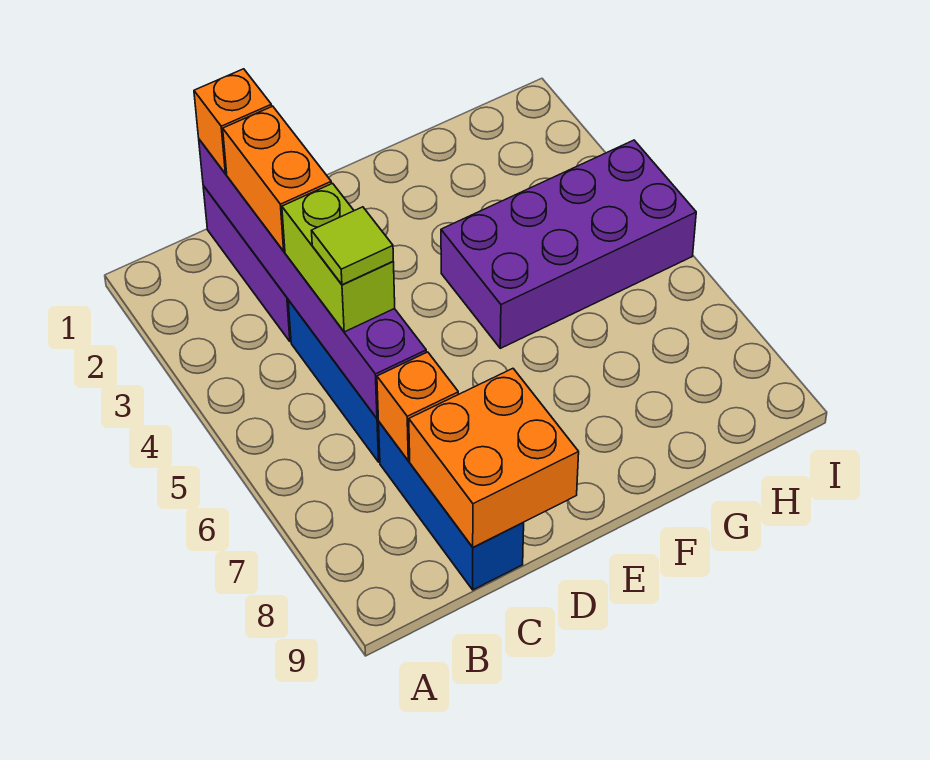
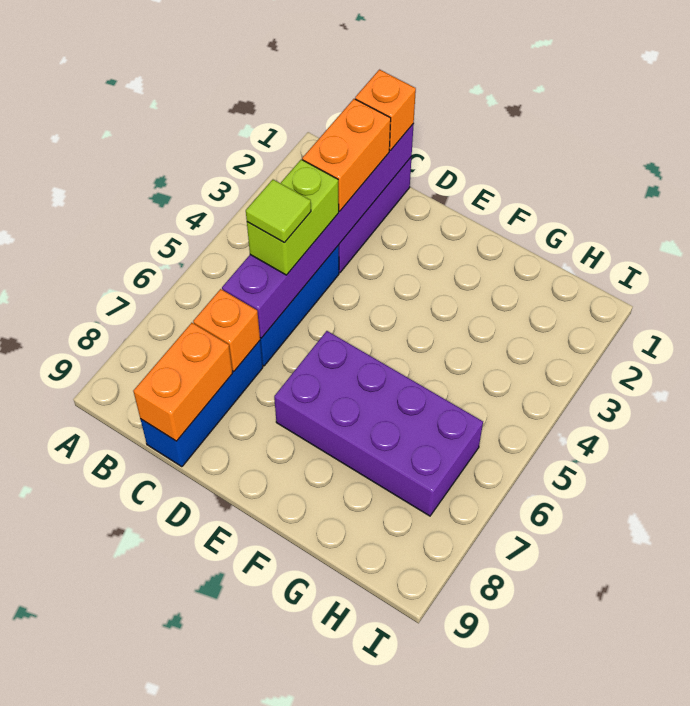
orange brick C8:D9 level 2 -> orange brick C8:C9 level 2
purple brick F4:I5 level 1 -> purple brick E6:H7 level 1

